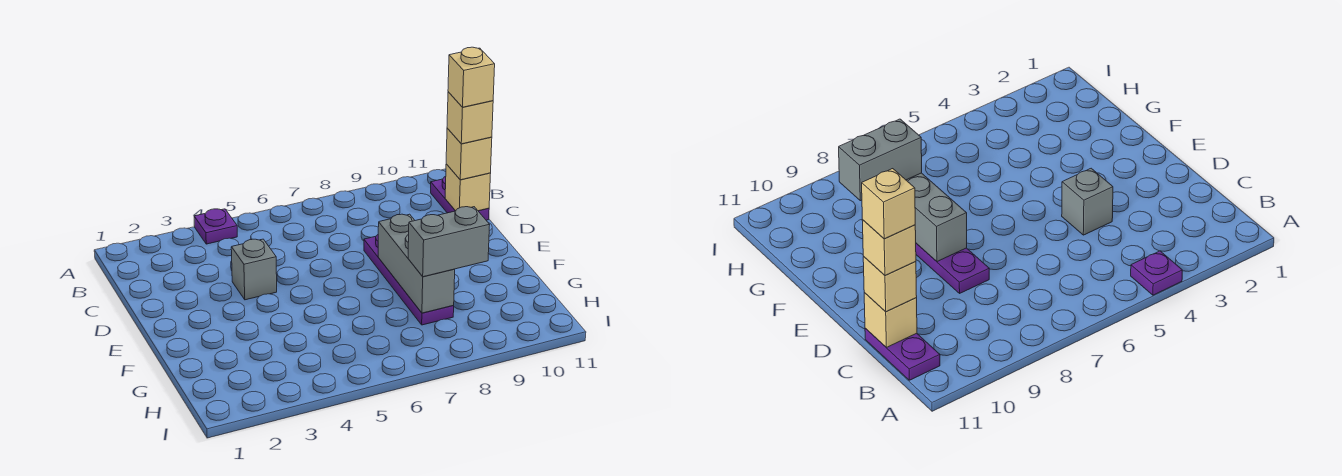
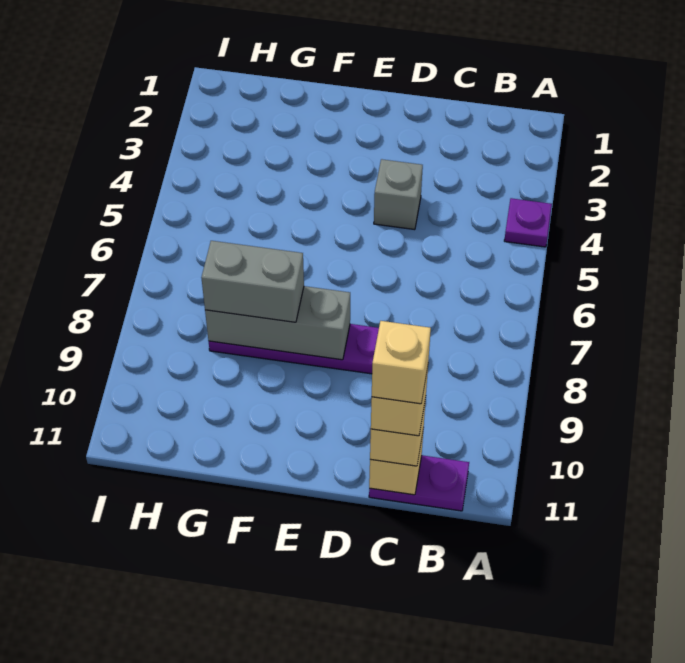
grey brick G8:G9 level 3 -> grey brick F8:G8 level 3

